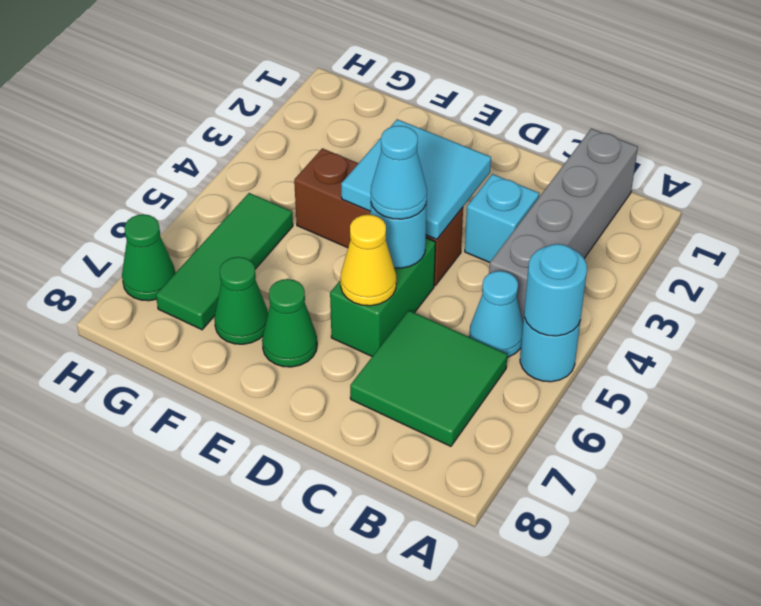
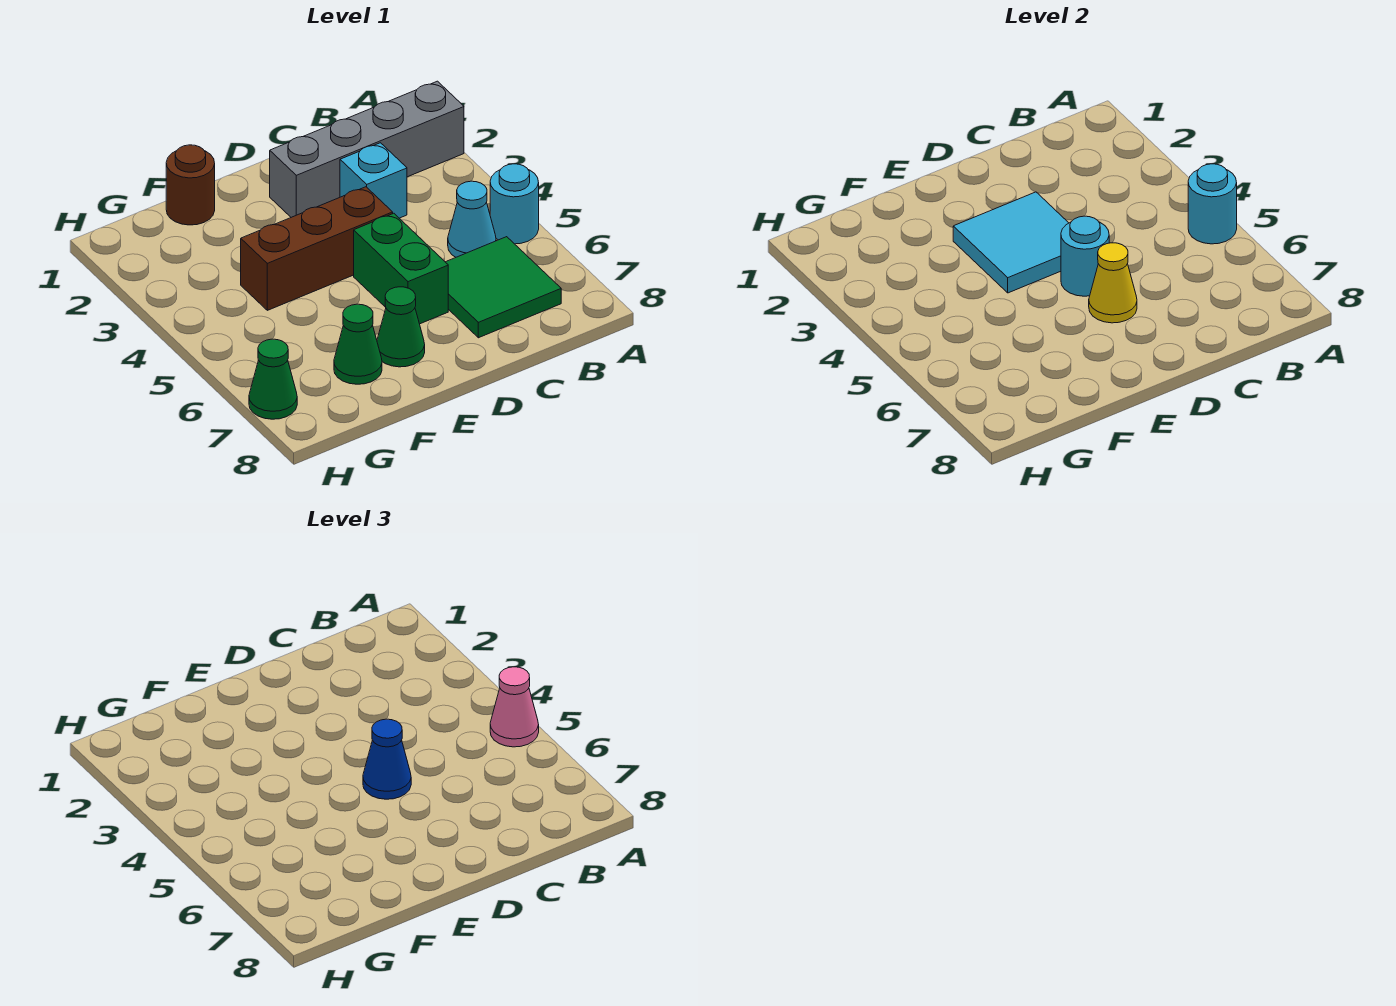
none -> pink cone A5 level 3
grey brick B1:B4 level 1 -> grey brick A2:D2 level 1
cyan cone D5 level 3 -> blue cone D5 level 3
none -> brown round brick F1 level 1
green tile G5:G7 level 1 -> none

